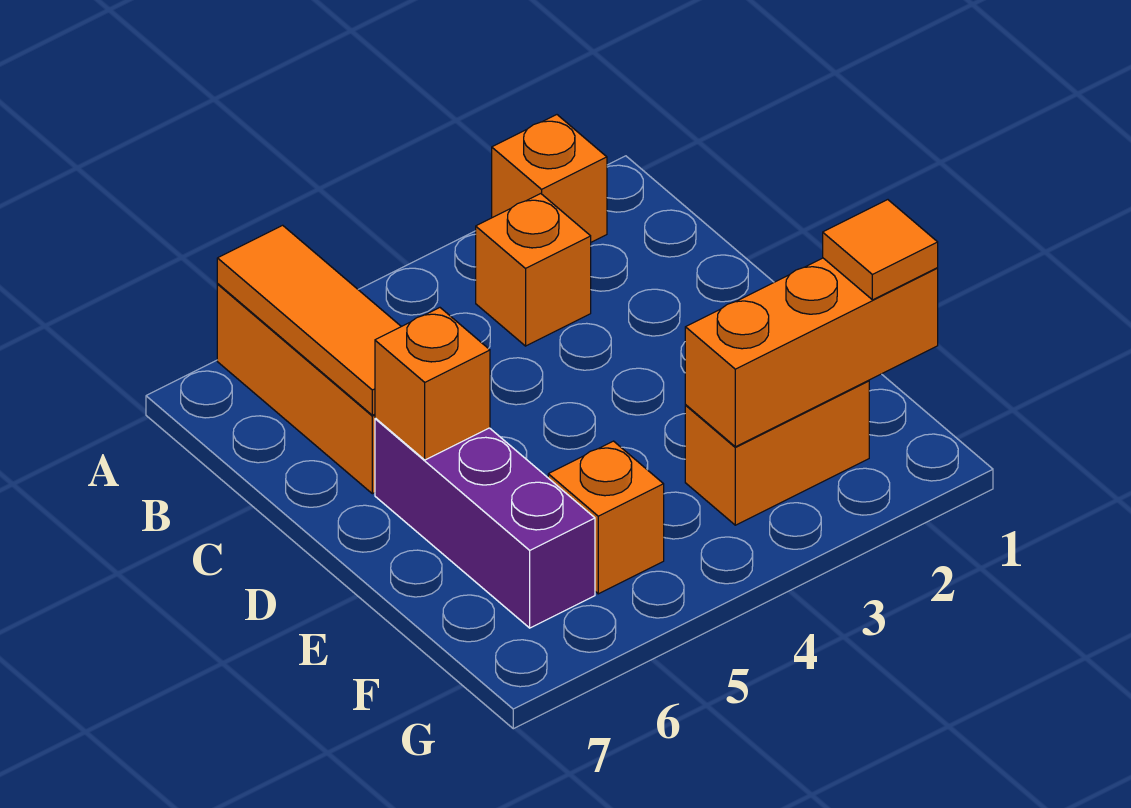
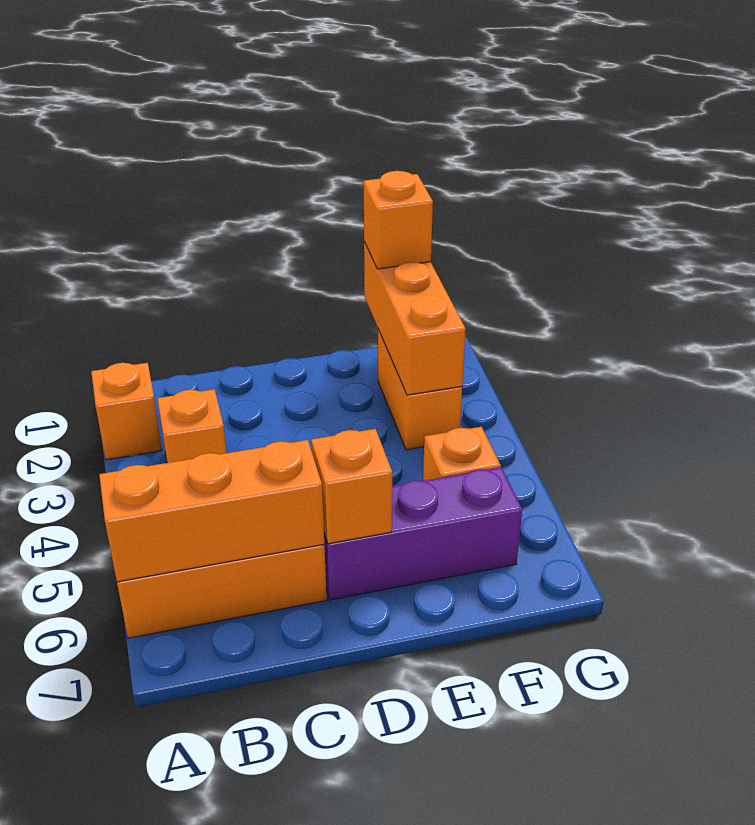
orange tile A6:C6 level 2 -> orange brick A6:C6 level 2
orange tile F1 level 3 -> orange brick F1 level 3

